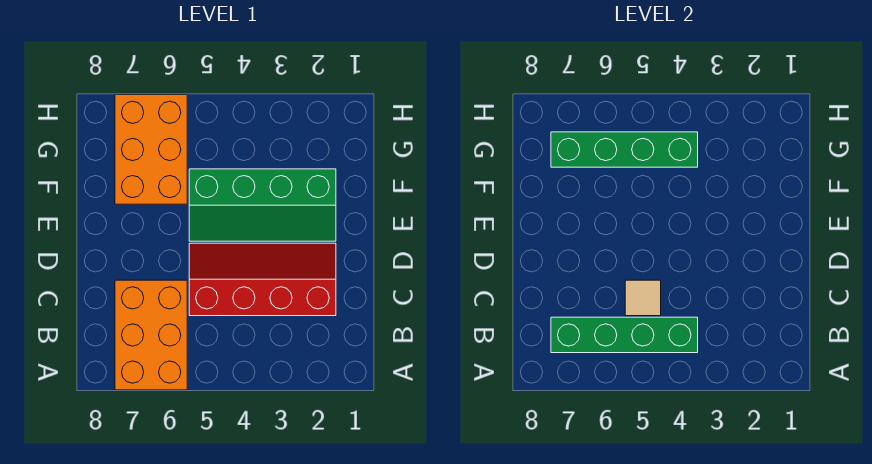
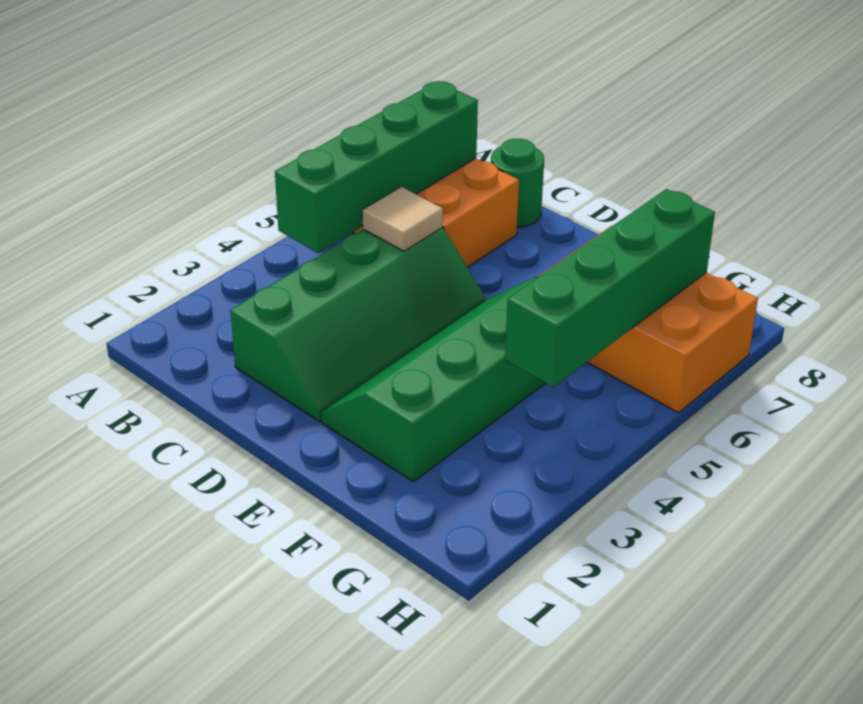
red slope C2:D5 level 1 top C -> green slope C2:D5 level 1 top C
none -> green round brick C8 level 1

